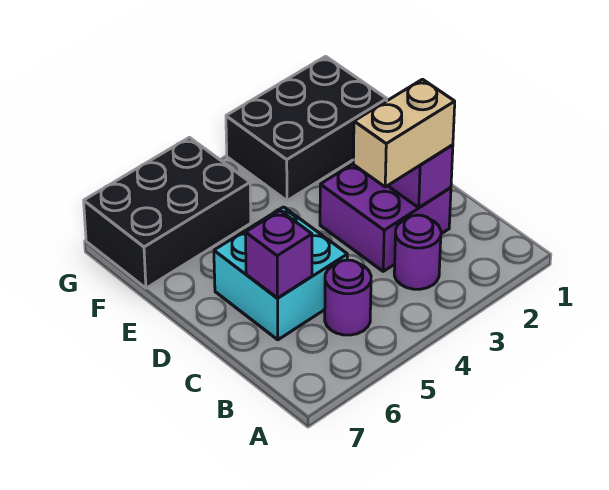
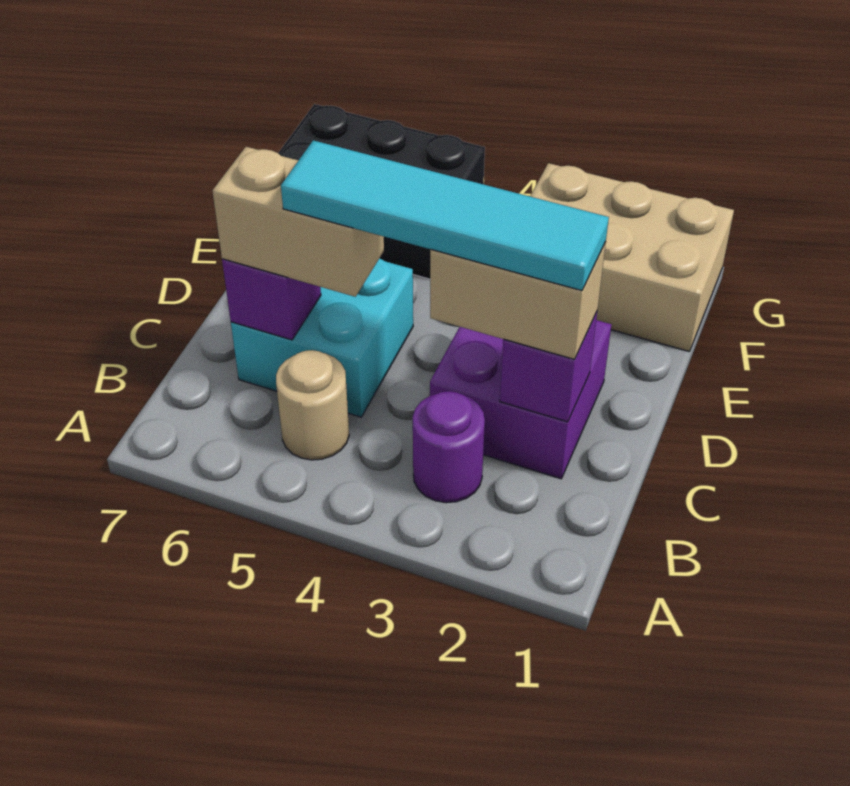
purple round brick B5 level 1 -> tan round brick B5 level 1
none -> cyan tile C2:C5 level 4
none -> tan brick C5:C6 level 3
black brick F1:G3 level 1 -> tan brick F1:G3 level 1

